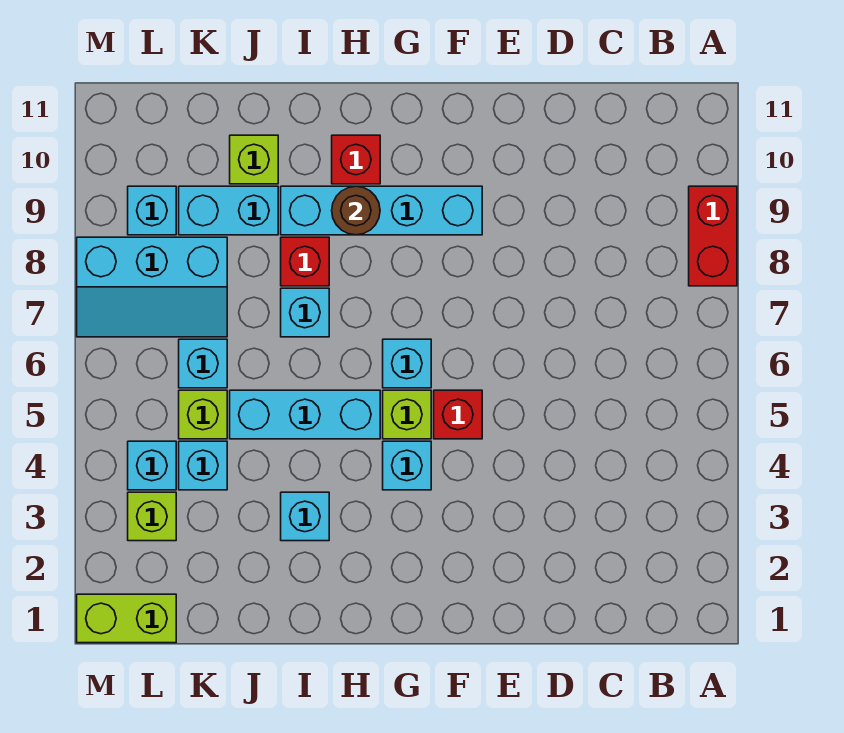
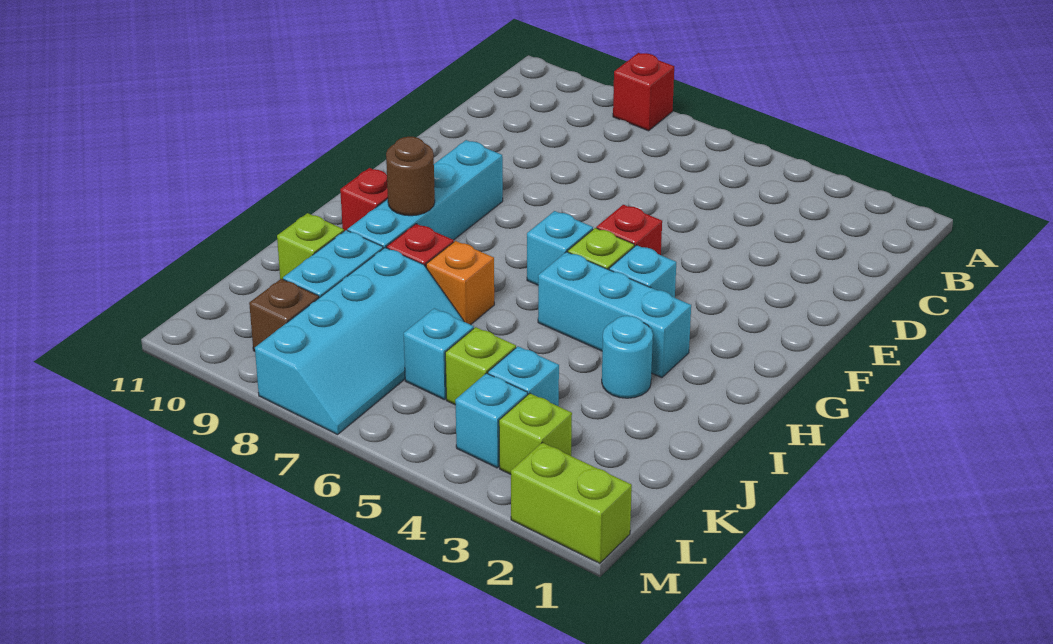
red brick A8:A9 level 1 -> red brick A8 level 1
cyan brick H5:J5 level 1 -> cyan brick H3:H5 level 1
cyan brick I3 level 1 -> cyan round brick I3 level 1
cyan brick I7 level 1 -> orange brick I7 level 1
cyan slope K7:M8 level 1 top 8 -> cyan slope J7:M8 level 1 top 8
lime brick L1:M1 level 1 -> lime brick M1:M2 level 1
cyan brick L9 level 1 -> brown brick L9 level 1

